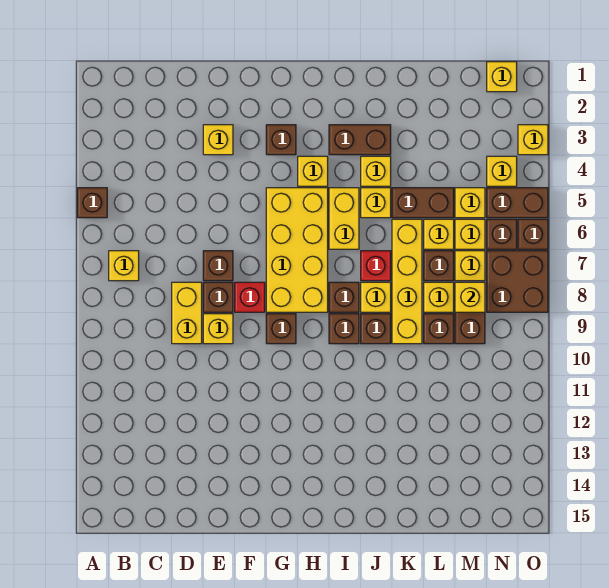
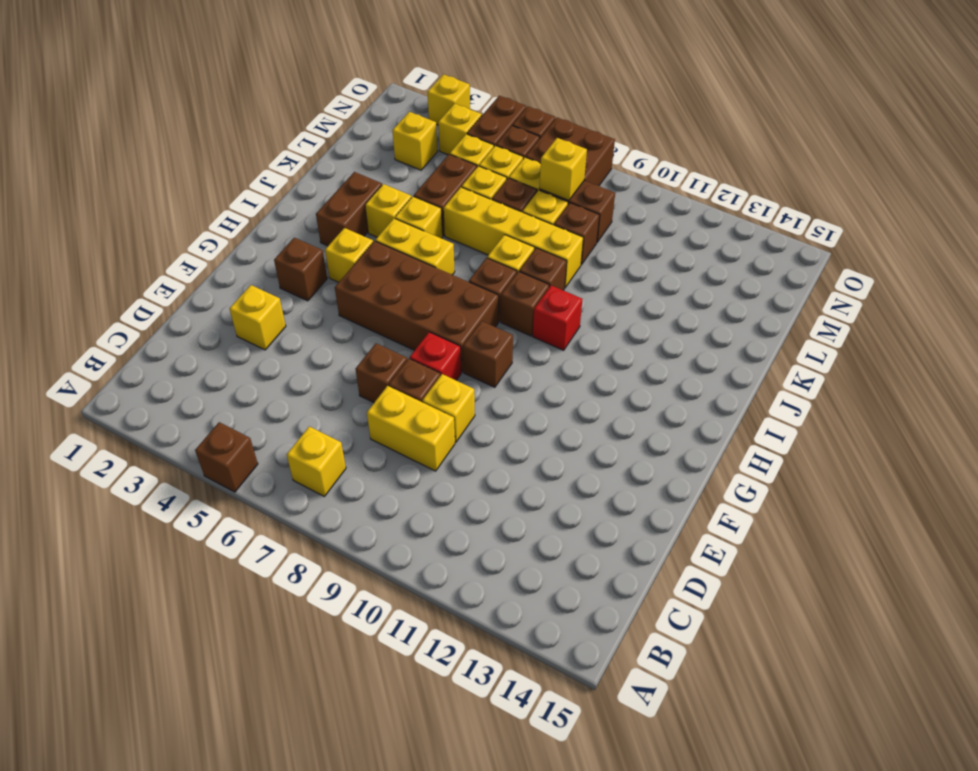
yellow brick G5:H8 level 1 -> brown brick G5:H8 level 1
red brick J7 level 1 -> red brick I10 level 1
yellow brick N1 level 1 -> yellow brick M3 level 1

